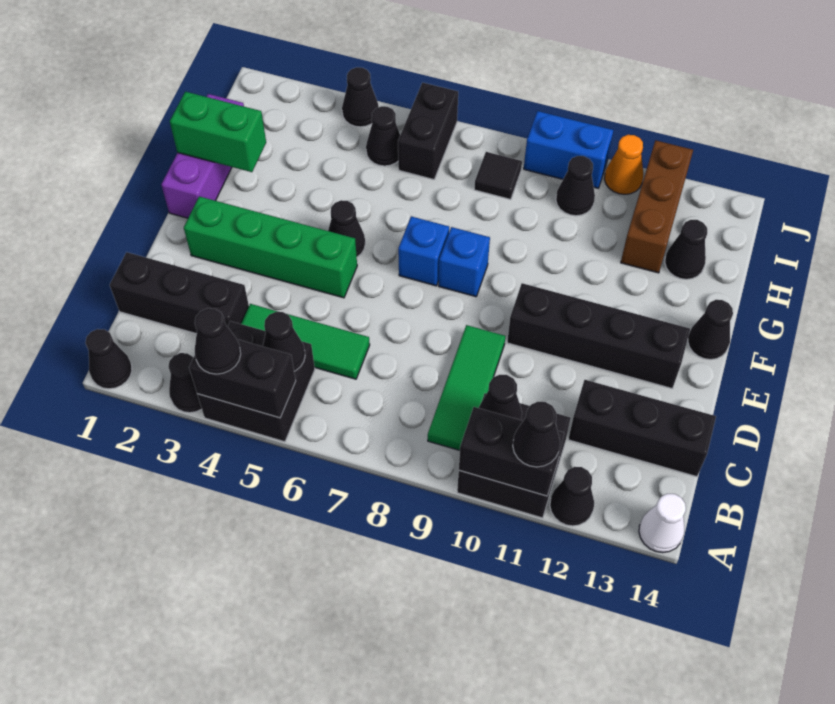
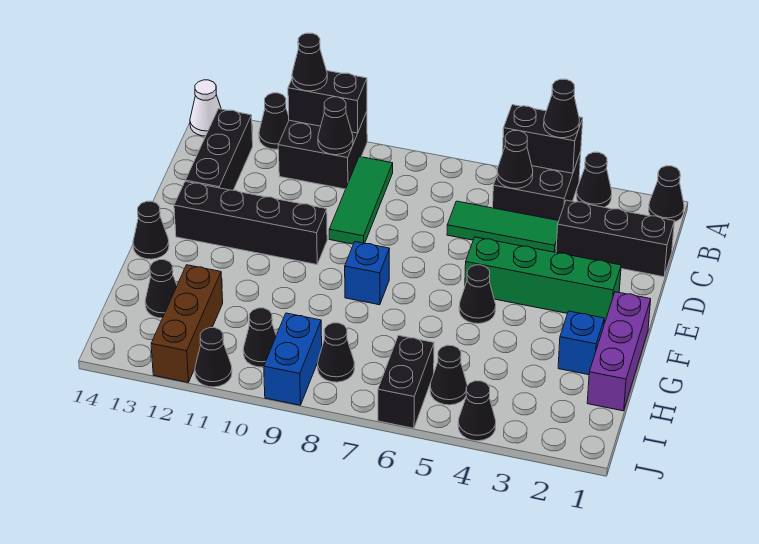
black brick C12:C14 level 1 -> black brick B13:D13 level 1
blue brick F7 level 1 -> blue brick G2 level 1
green brick G1:G2 level 2 -> none
black tile I8 level 1 -> black cone I8 level 1
blue brick J9:J10 level 1 -> blue brick I9:J9 level 1
orange cone J11 level 1 -> black cone J11 level 1

